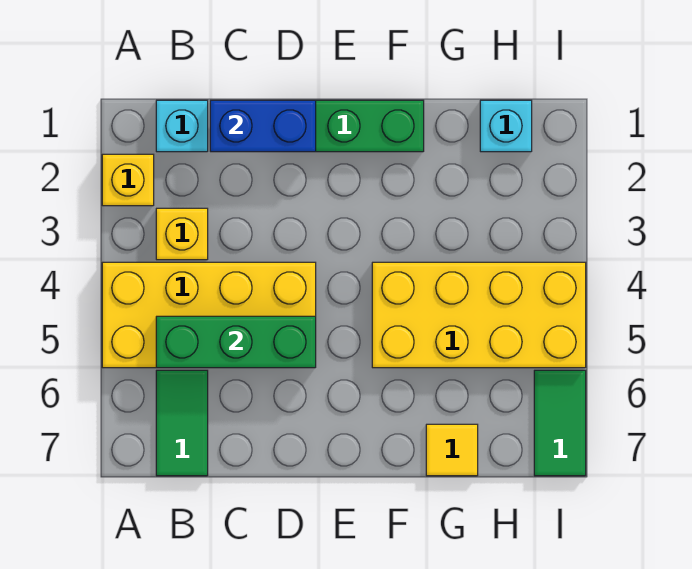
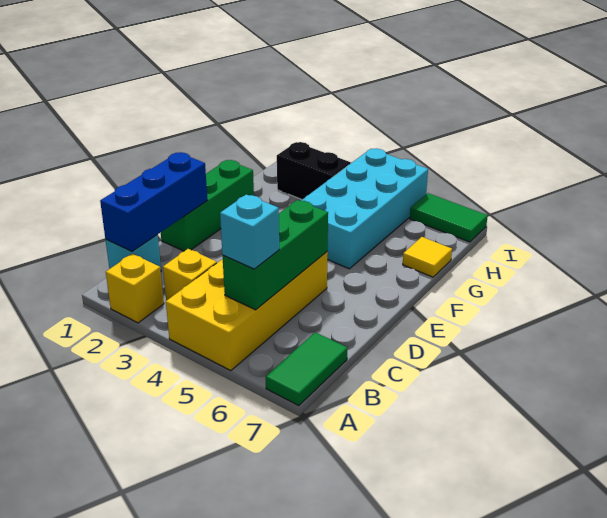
green tile B6:B7 level 1 -> green tile A7:B7 level 1
blue brick C1:D1 level 2 -> blue brick B1:D1 level 2
yellow brick F4:I5 level 1 -> cyan brick F4:I5 level 1
cyan brick H1 level 1 -> cyan brick B5 level 3
none -> black brick H2:H3 level 1

